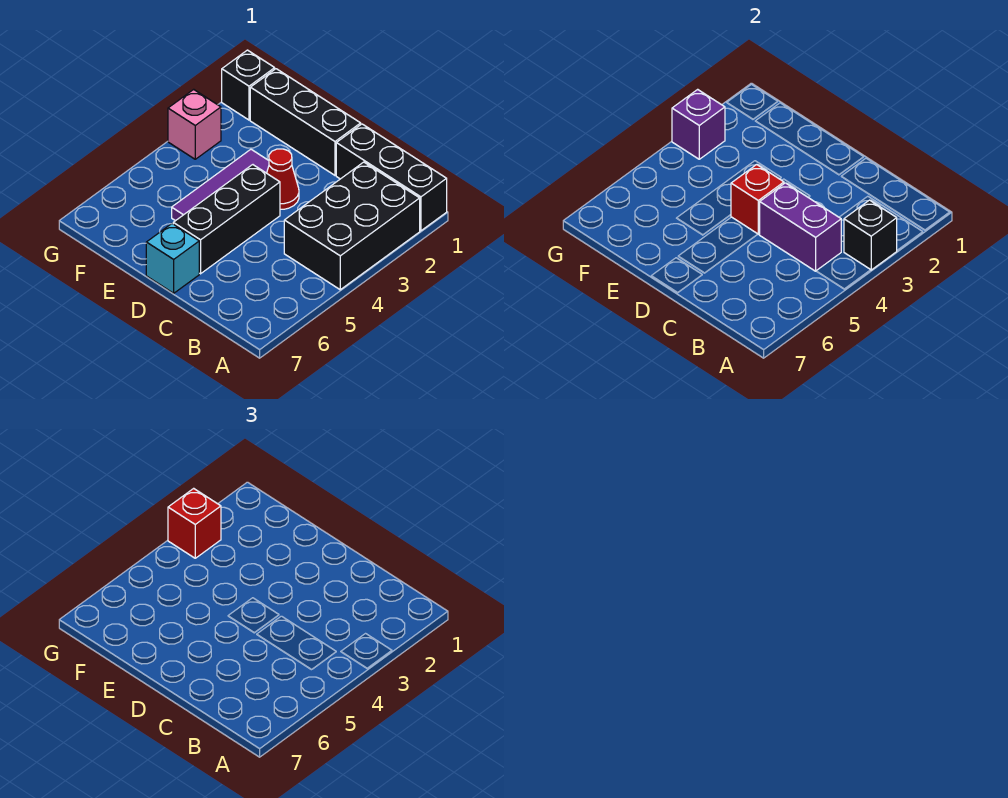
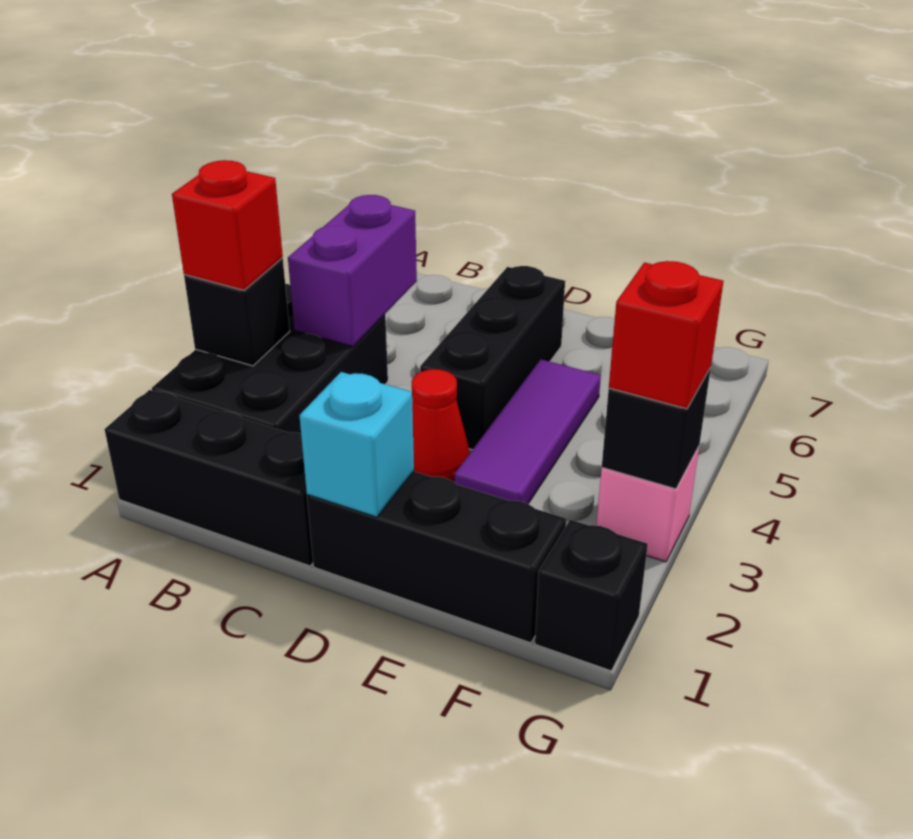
purple brick B4:C4 level 2 -> purple brick B4:B5 level 2
red brick D4 level 2 -> red brick A3 level 3
cyan brick D7 level 1 -> cyan brick D1 level 2
purple brick G3 level 2 -> black brick G3 level 2

